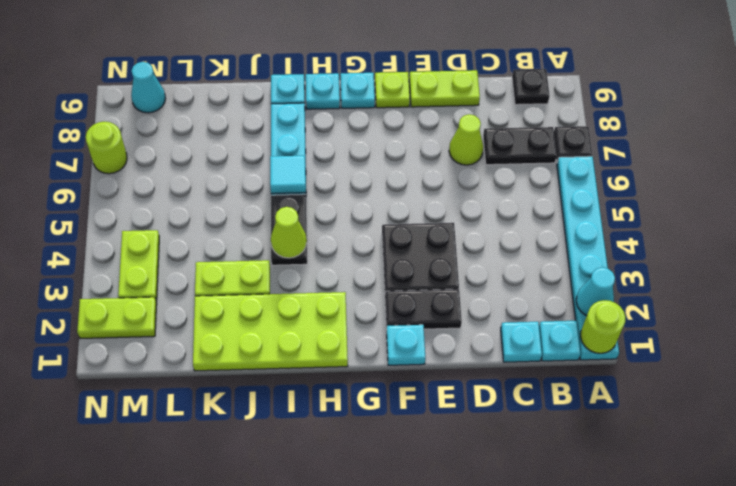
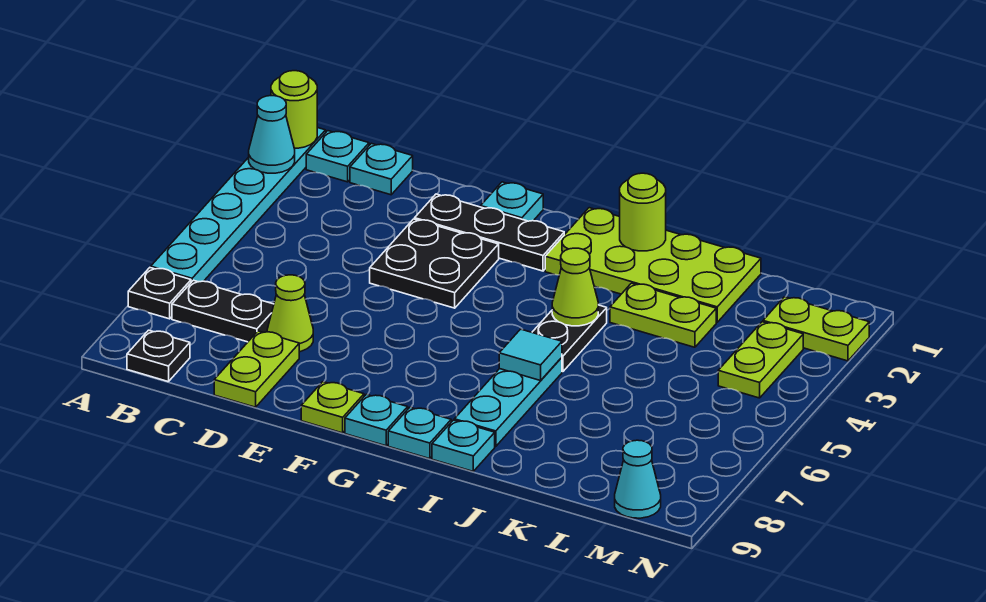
lime plate D9:E9 level 1 -> lime plate D8:D9 level 1
black plate E2:F2 level 1 -> black plate E2:G2 level 1
lime round brick N7 level 1 -> lime round brick I1 level 2

